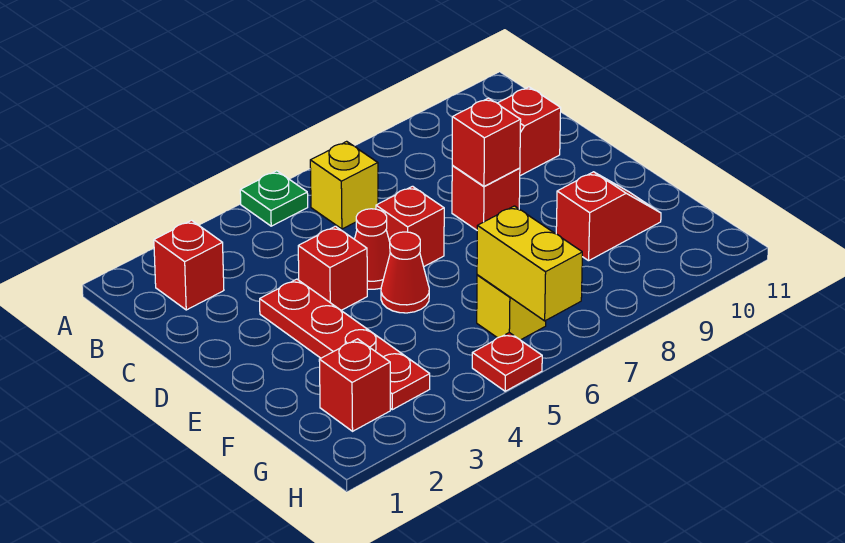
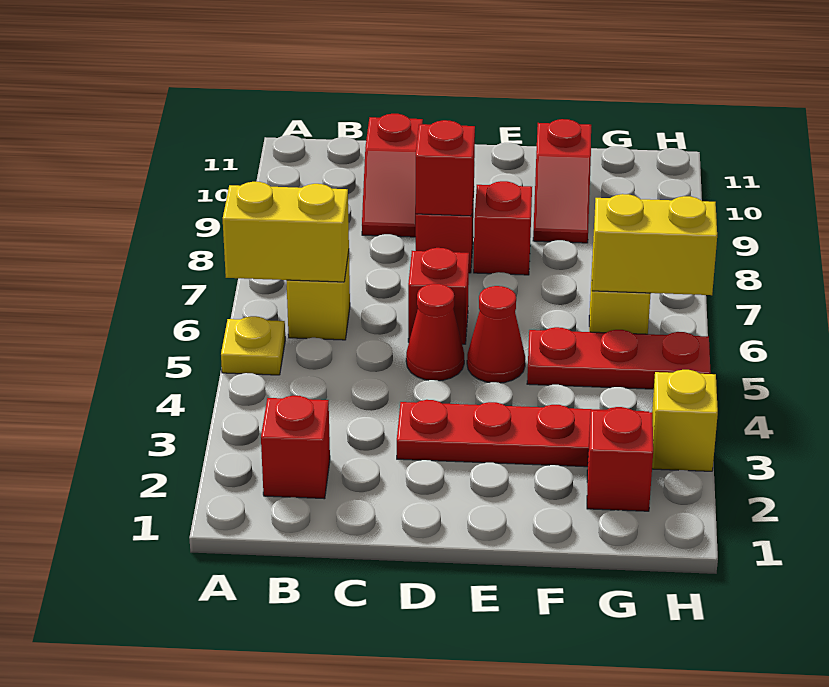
green plate A5 level 1 -> yellow plate A5 level 1
none -> yellow brick A6:B6 level 2
red brick D4 level 1 -> red brick E8 level 1
red slope F9:F10 level 1 top 9 -> red slope F9:F10 level 1 top 10
none -> yellow brick H3 level 1
red plate H5 level 1 -> red plate F5:H5 level 1

